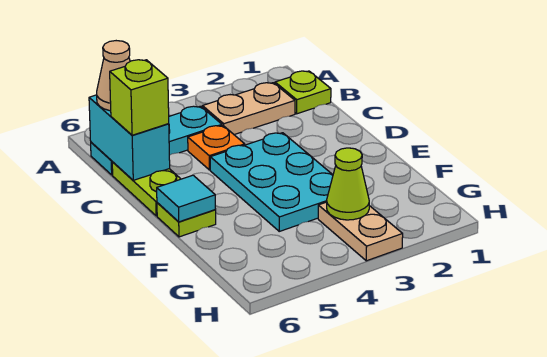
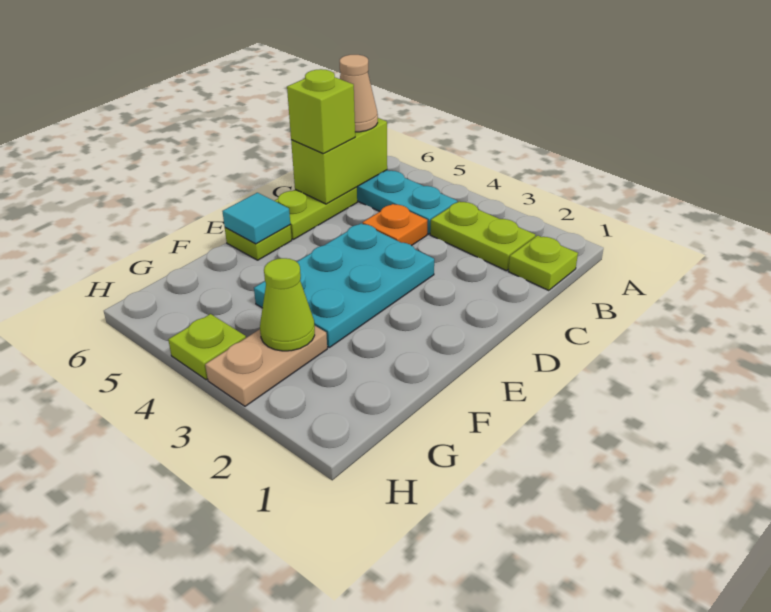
tan plate B2:B3 level 1 -> lime plate B2:B3 level 1
cyan brick B6:C6 level 2 -> lime brick B6:C6 level 2
none -> lime plate H4 level 1

